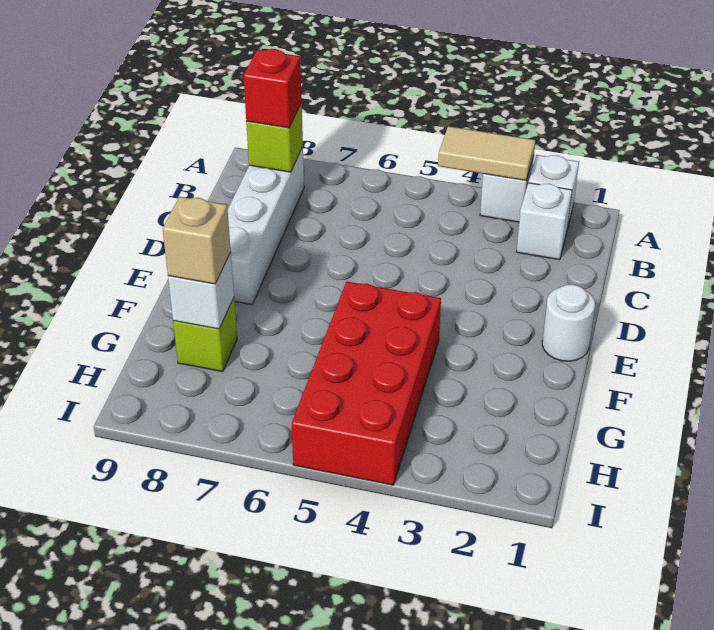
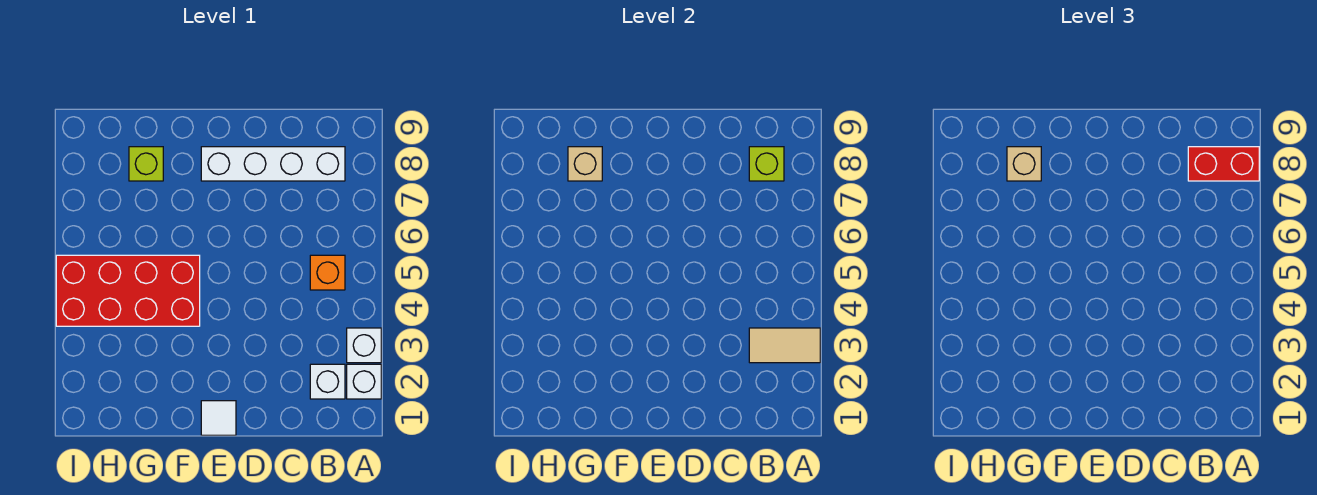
tan tile A3:A4 level 2 -> tan tile A3:B3 level 2
none -> orange brick B5 level 1
red brick B8 level 3 -> red brick A8:B8 level 3
white round brick E1 level 1 -> white tile E1 level 1
white brick G8 level 2 -> tan brick G8 level 2

